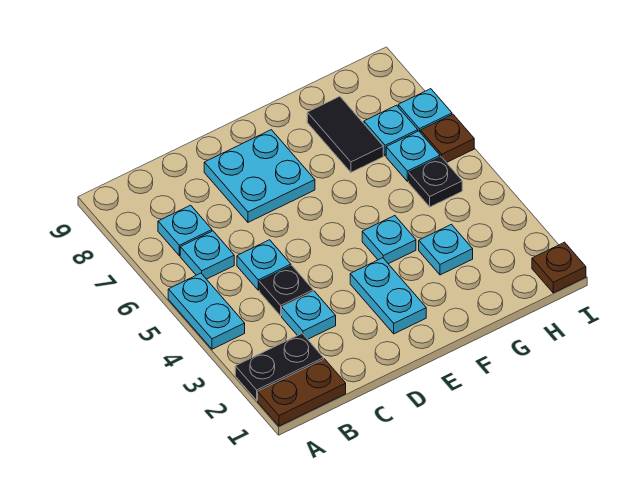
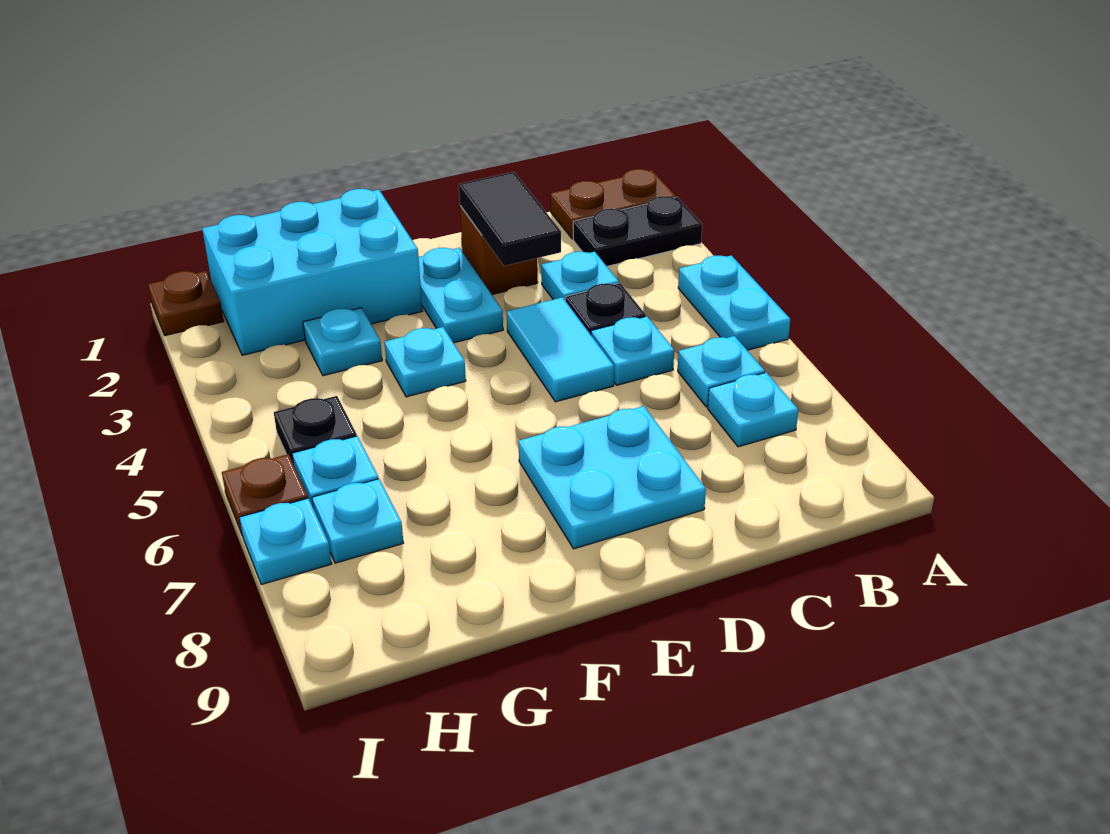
none -> brown brick D2 level 1
none -> cyan tile D4:D5 level 1
none -> cyan brick F1:H2 level 1
black tile G7:G8 level 1 -> black tile D2:D3 level 2

